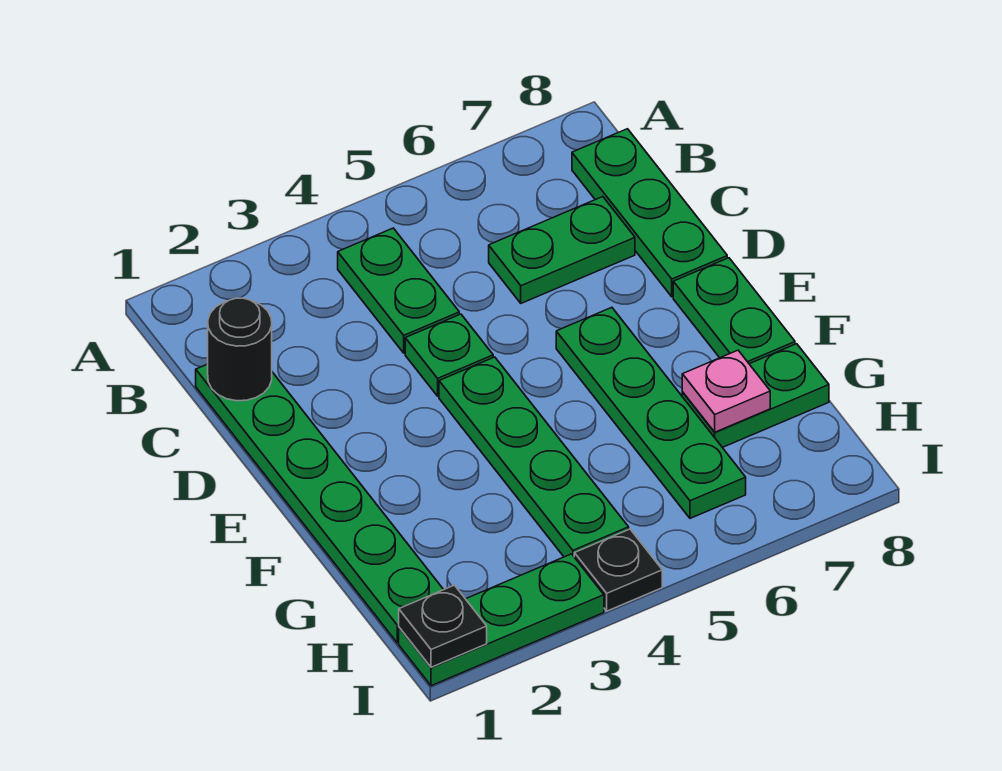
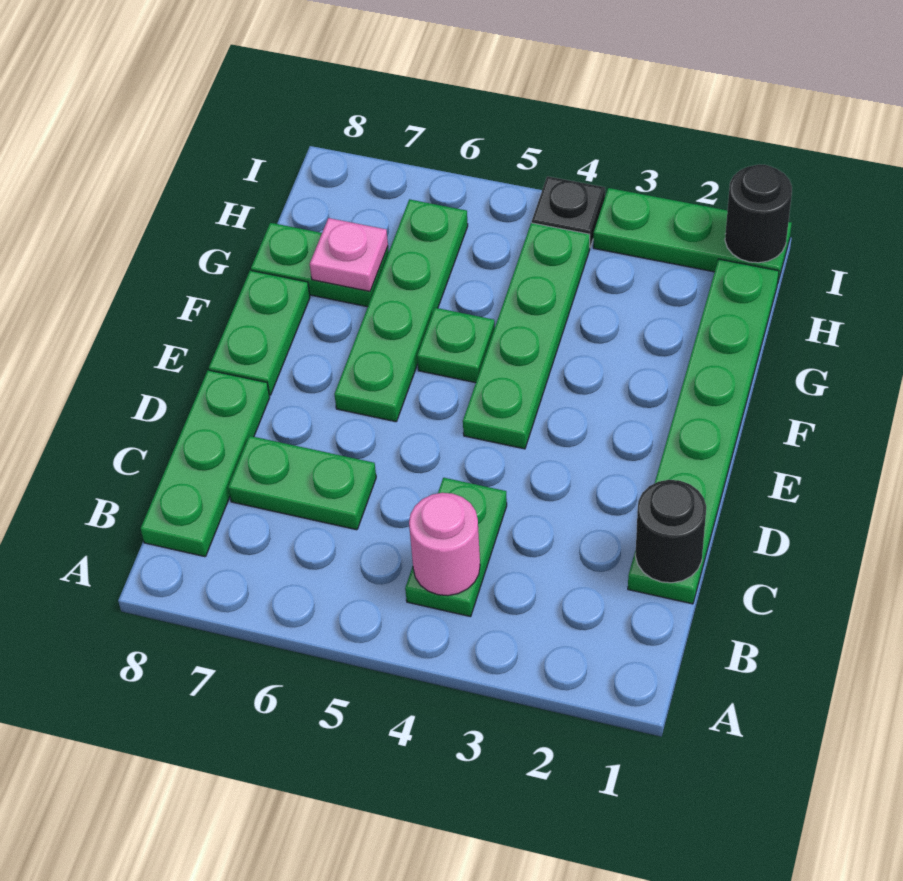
none -> pink round brick B4 level 2
green plate D4 level 1 -> green plate F5 level 1
black plate I1 level 2 -> black round brick I1 level 2

